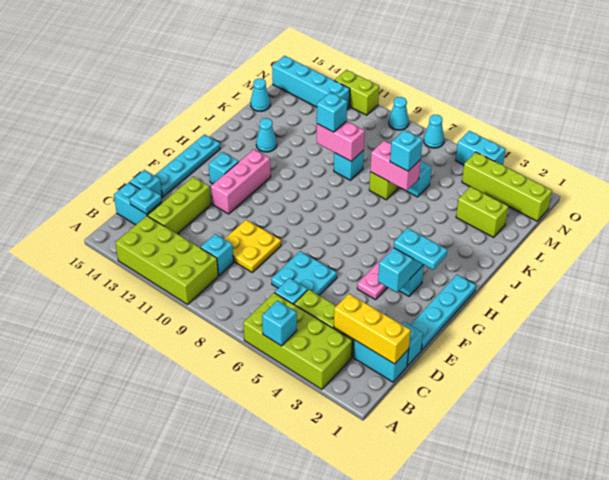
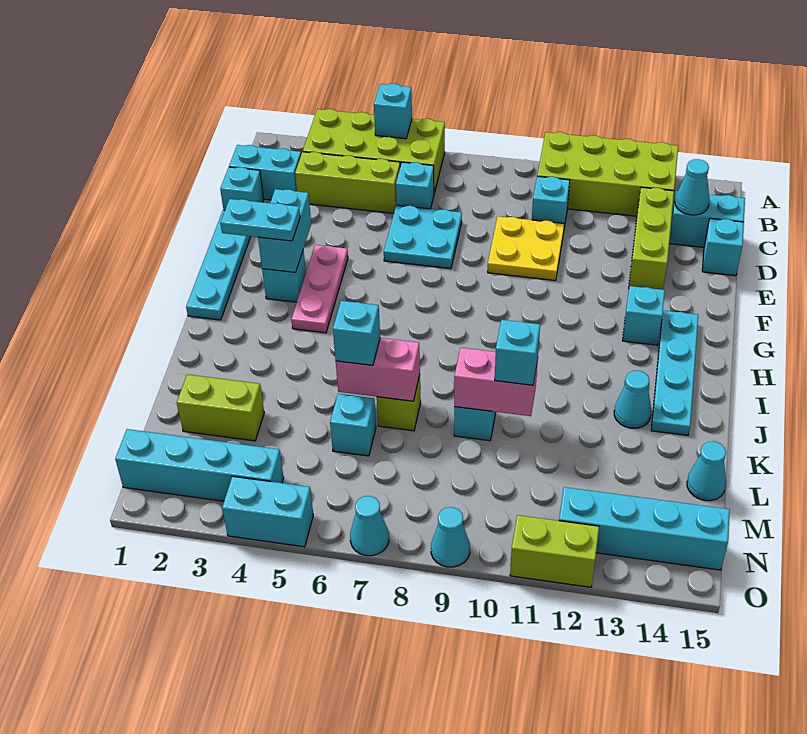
yellow brick C1:C3 level 2 -> none
cyan plate C14 level 2 -> cyan cone C14 level 2
cyan plate E15:H15 level 1 -> cyan plate G14:J14 level 1
pink brick F12:H12 level 1 -> none
lime brick N1:N4 level 1 -> cyan brick N1:N4 level 1

